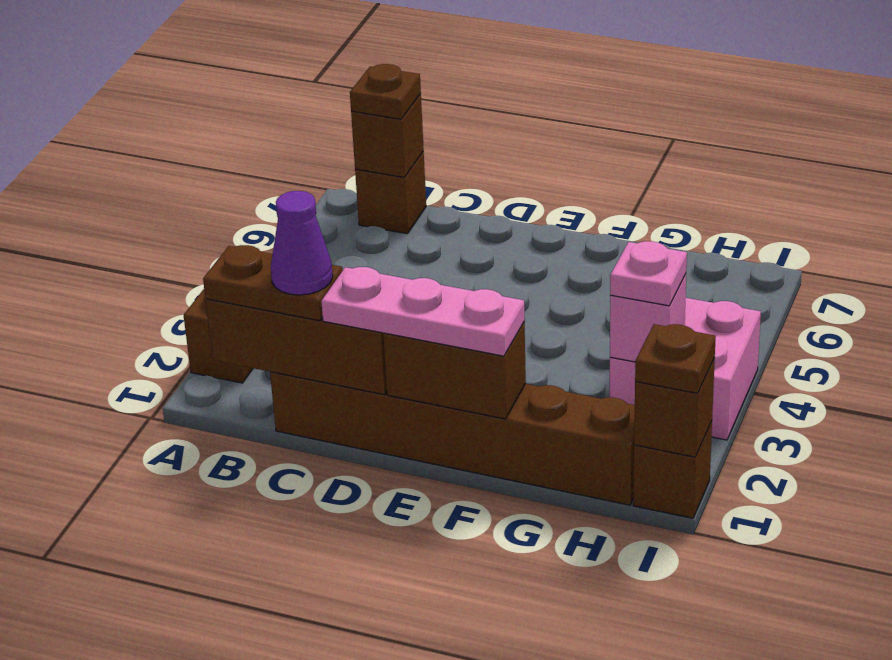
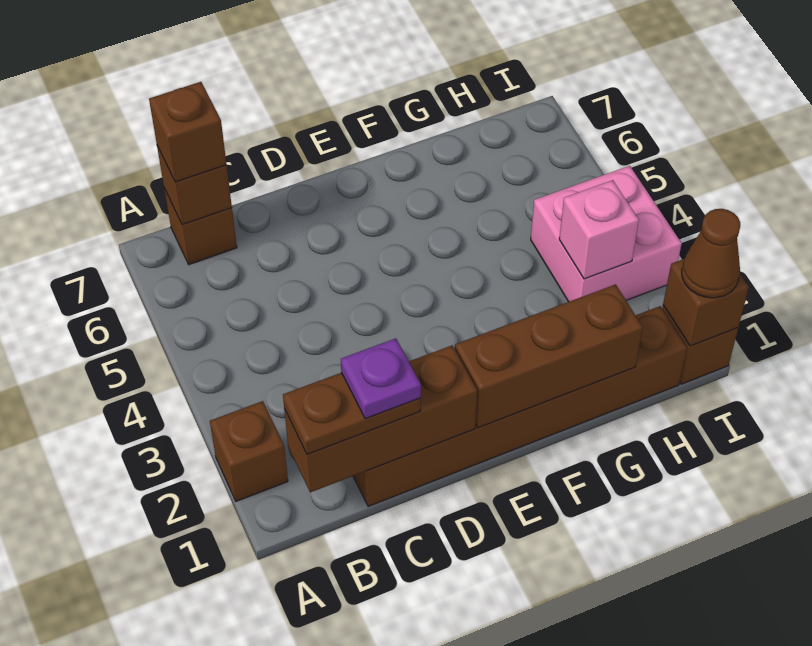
brown plate B7 level 3 -> brown brick B7 level 3
purple cone C1 level 4 -> purple plate C1 level 4
pink plate D1:F1 level 3 -> none
brown brick E1:F1 level 2 -> brown brick E1:G1 level 2
pink plate H3 level 3 -> none
brown plate I1 level 3 -> brown cone I1 level 3

